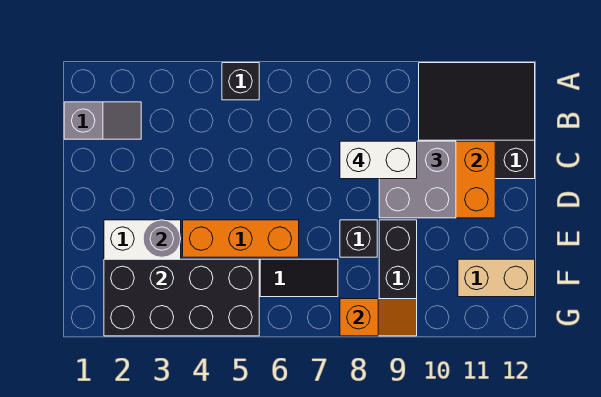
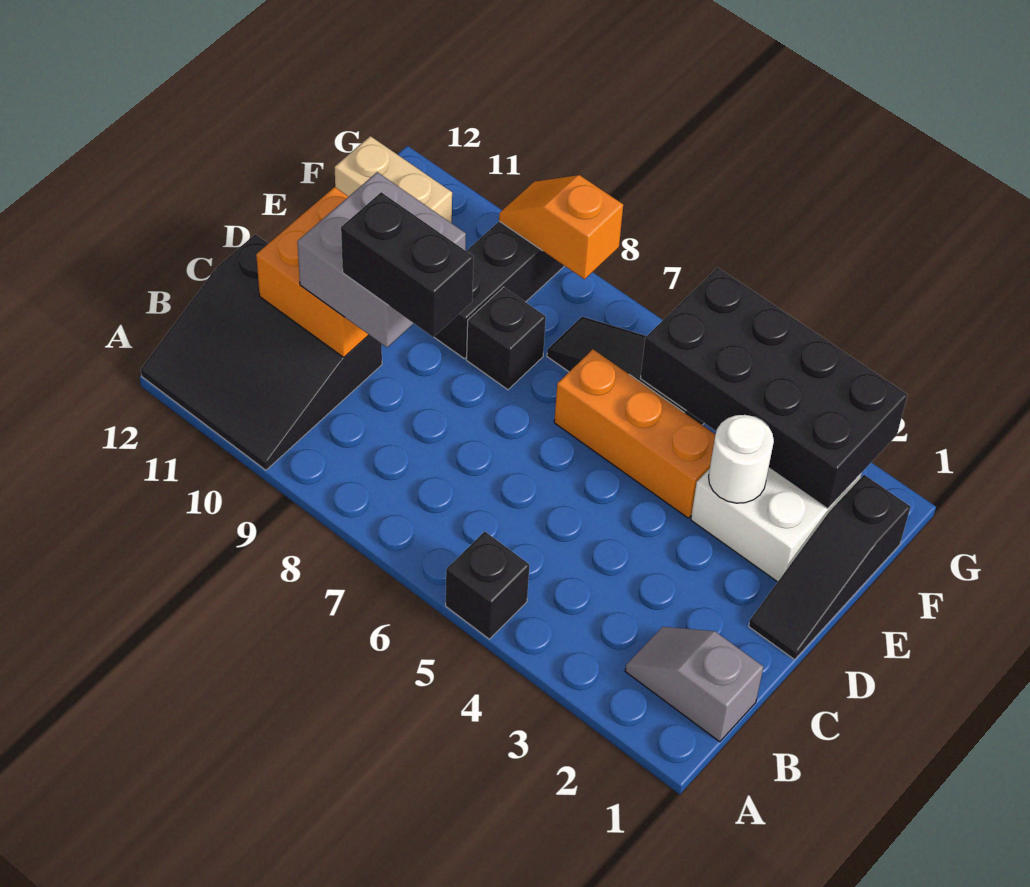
white brick C8:C9 level 4 -> black brick C8:C9 level 4
none -> black slope D1:F1 level 1 top F
grey round brick E3 level 2 -> white round brick E3 level 2

